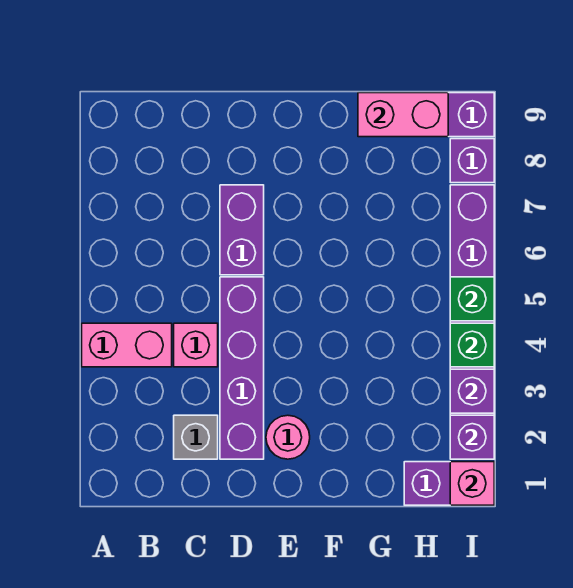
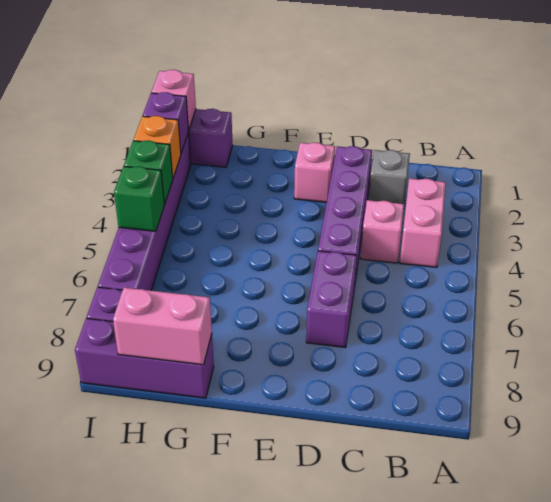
pink brick A4:B4 level 1 -> pink brick B3:B4 level 1
pink round brick E2 level 1 -> pink brick E2 level 1
purple brick I3 level 2 -> orange brick I3 level 2

